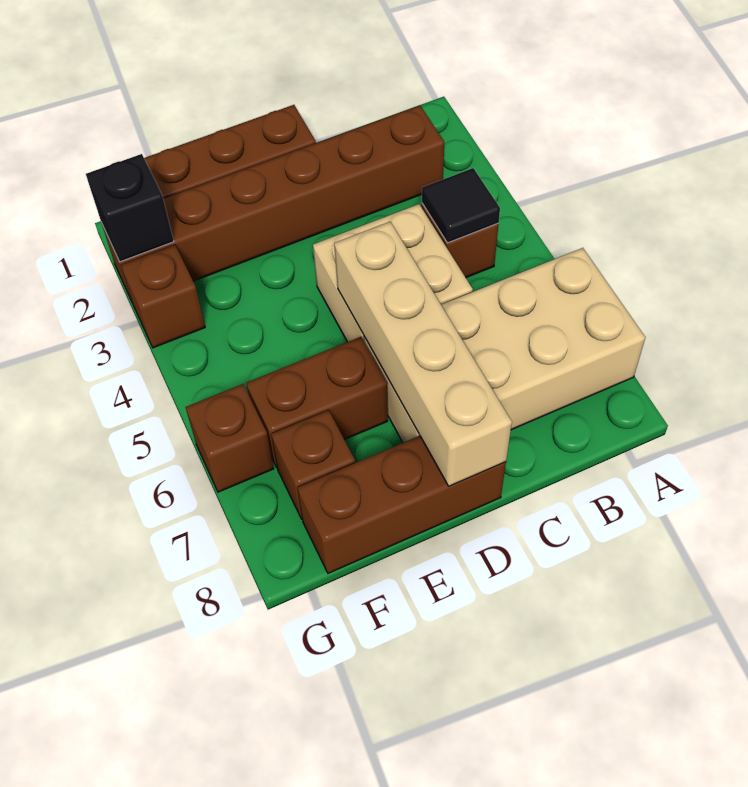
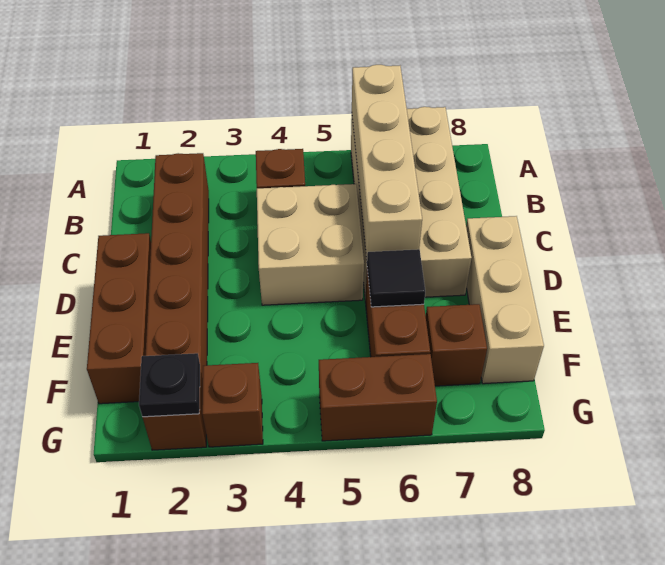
black tile B4 level 2 -> black tile E6 level 2
tan brick D5:D8 level 2 -> tan brick A6:D6 level 2
brown brick D8:F8 level 1 -> tan brick D8:F8 level 1
black brick G2 level 2 -> black plate G2 level 2
brown brick G6 level 1 -> brown brick G5:G6 level 1

